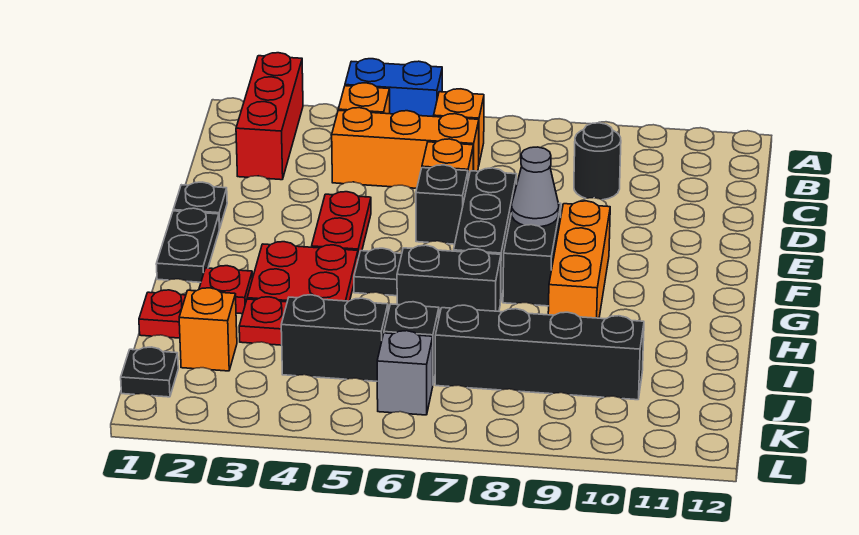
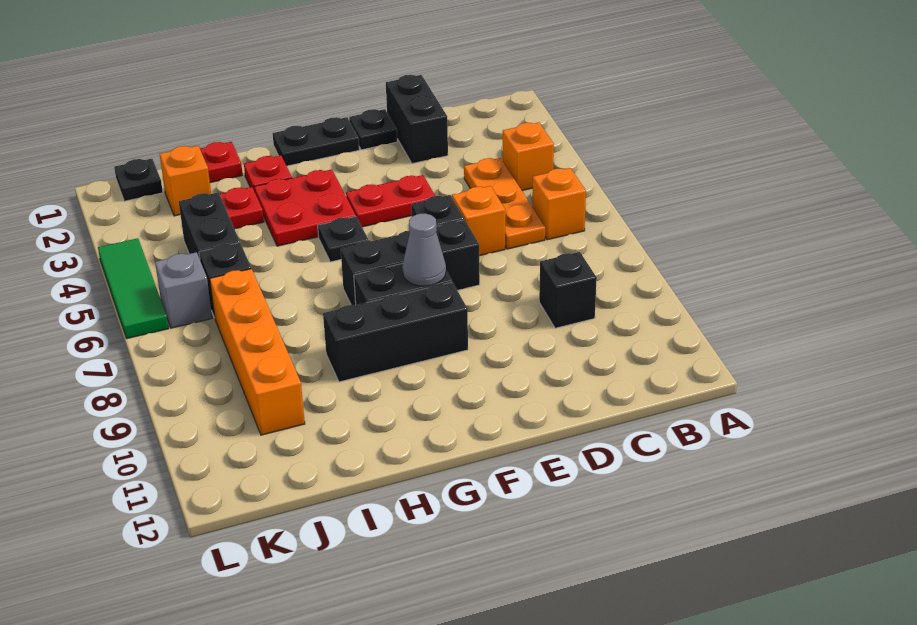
red brick A2:C2 level 1 -> none
blue brick A4:A5 level 1 -> none
orange brick C4:C6 level 1 -> orange plate C4:C6 level 1
black round brick C9 level 1 -> black brick C9 level 1
orange brick F9:H9 level 1 -> black brick F9:H9 level 1
black brick H6:H7 level 1 -> black brick D1:D2 level 1
black brick J7:J10 level 1 -> orange brick J7:J10 level 1
none -> green tile L4:L6 level 1

